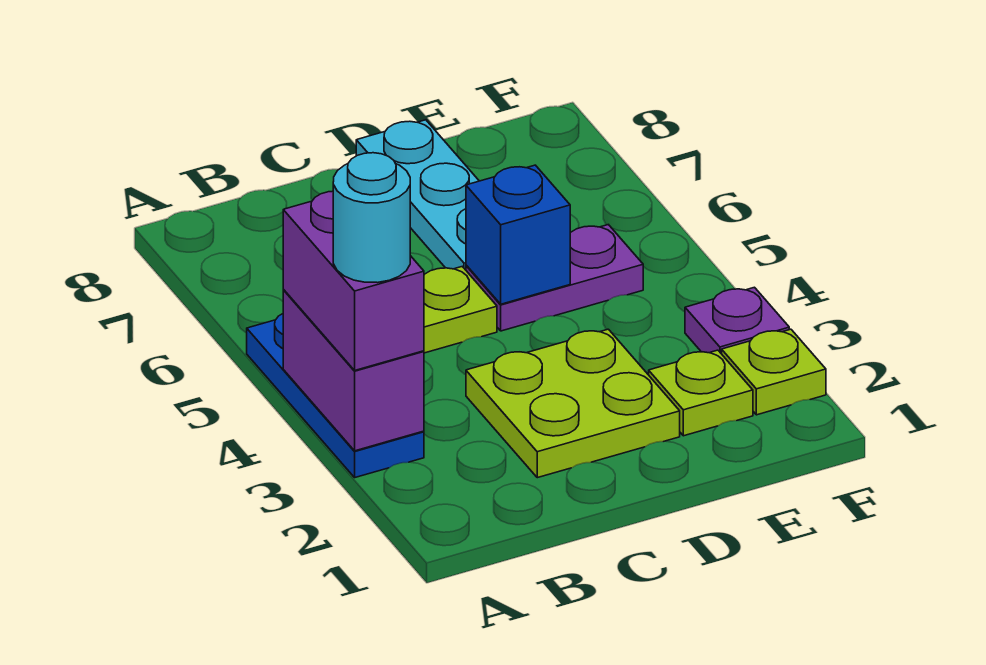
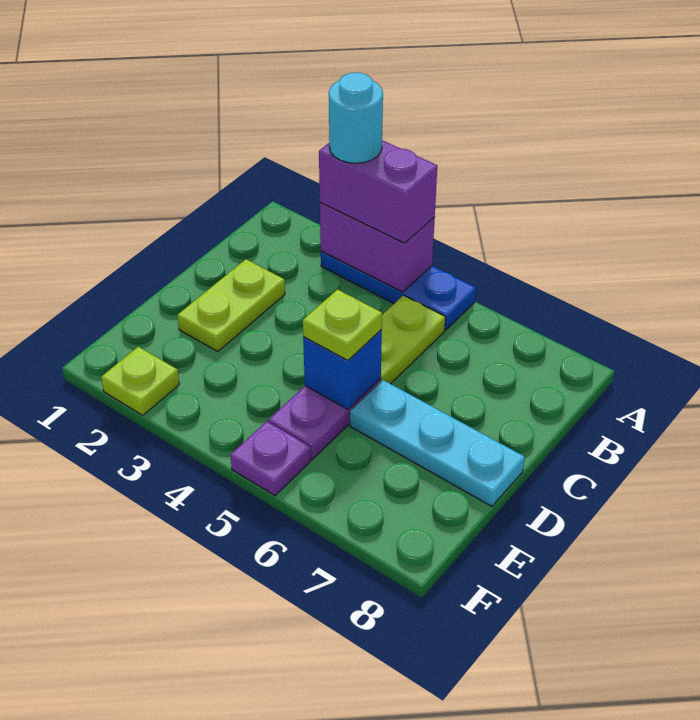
lime plate C2:D3 level 1 -> lime plate C2:D2 level 1
lime plate E2 level 1 -> lime plate D5 level 3
purple plate F3 level 1 -> purple plate F5 level 1

